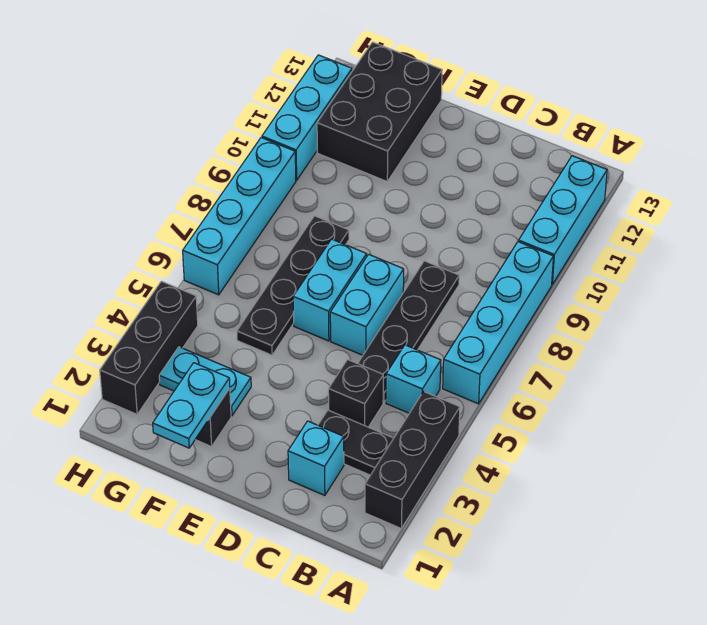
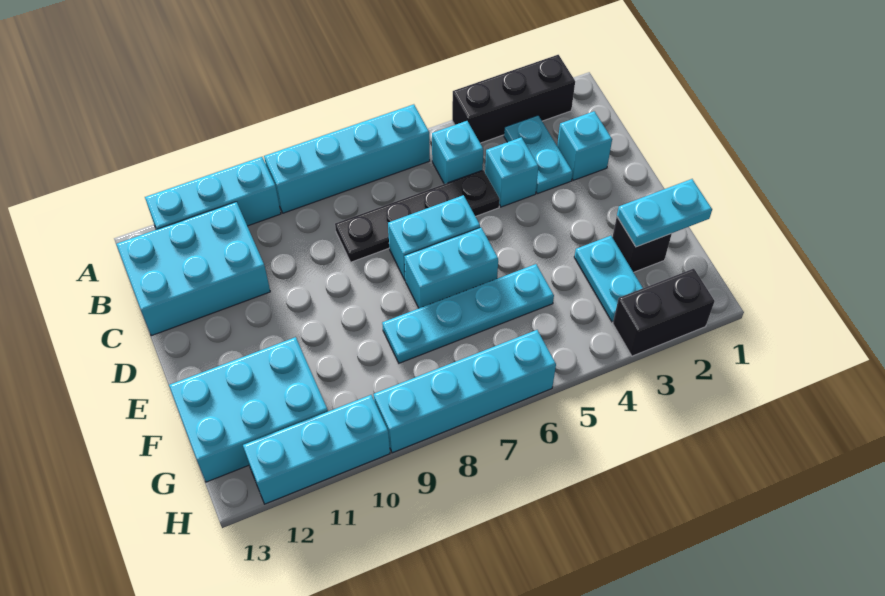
black plate B3:C3 level 1 -> cyan plate B3:C3 level 1
none -> cyan brick B11:C13 level 1
black brick C4 level 1 -> cyan brick C4 level 1
black plate F5:F8 level 1 -> cyan plate F5:F8 level 1
black brick F11:G13 level 1 -> cyan brick F11:G13 level 1
black brick H2:H4 level 1 -> black brick H2:H3 level 1

